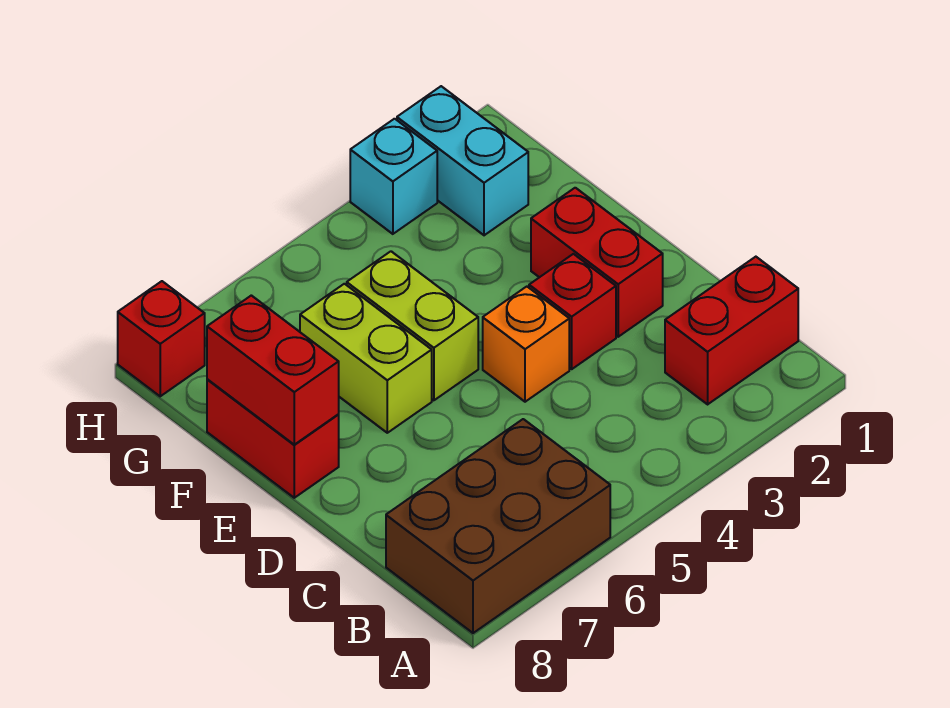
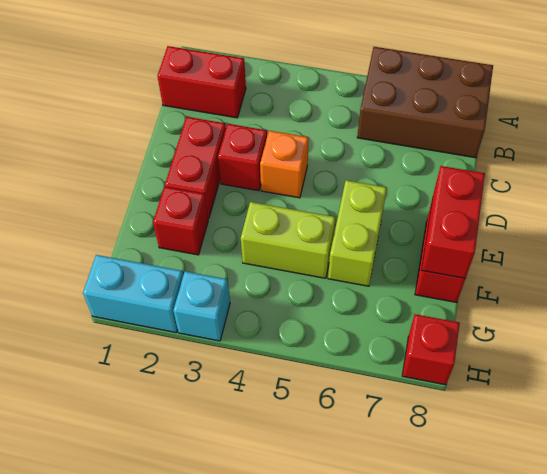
lime brick E5:F5 level 1 -> lime brick F4:F5 level 1
none -> red brick F2 level 1
cyan brick G2:H2 level 1 -> cyan brick H1:H2 level 1

